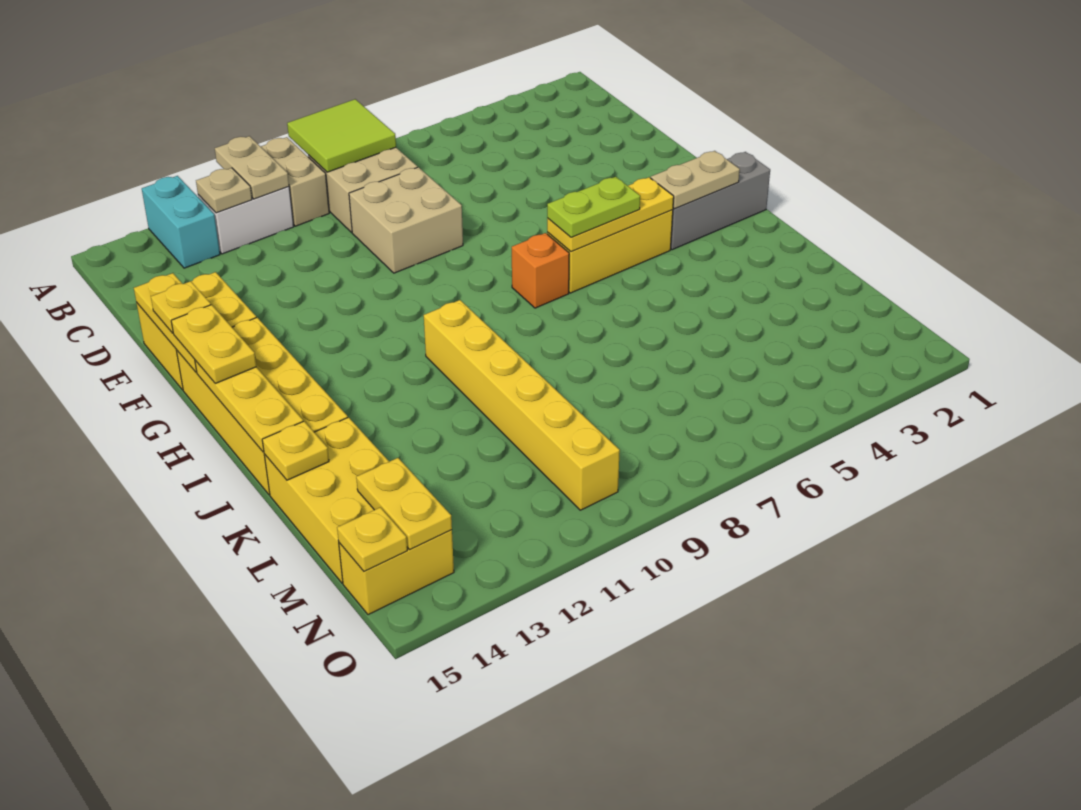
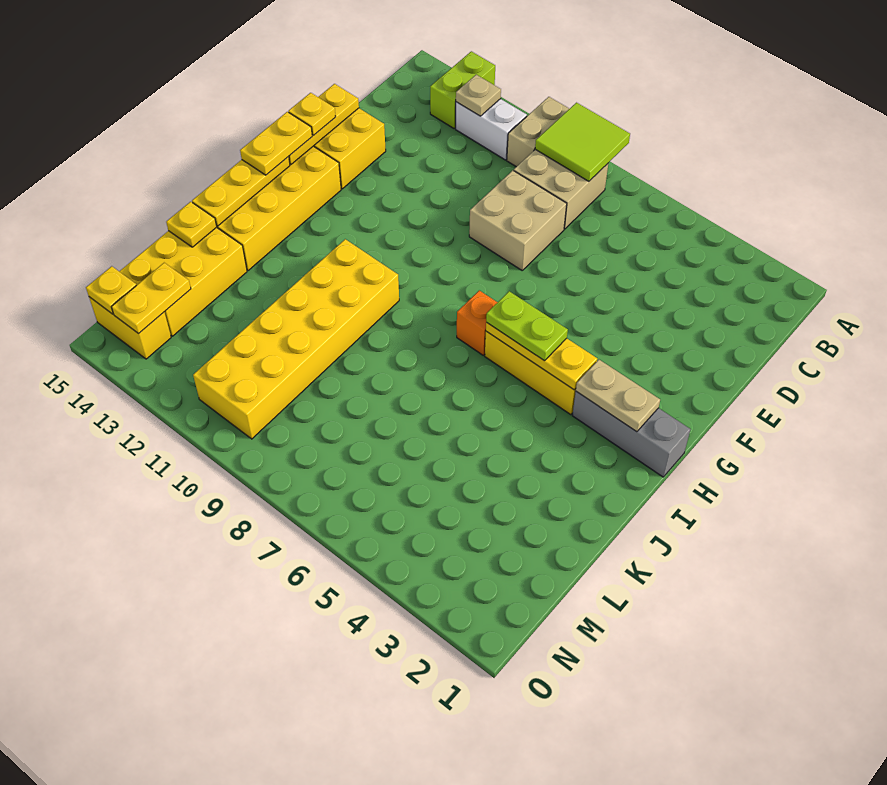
tan plate A11:B11 level 2 -> none
cyan brick A13:B13 level 1 -> lime brick A13:B13 level 1
yellow brick I10:N10 level 1 -> yellow brick I10:N11 level 1

